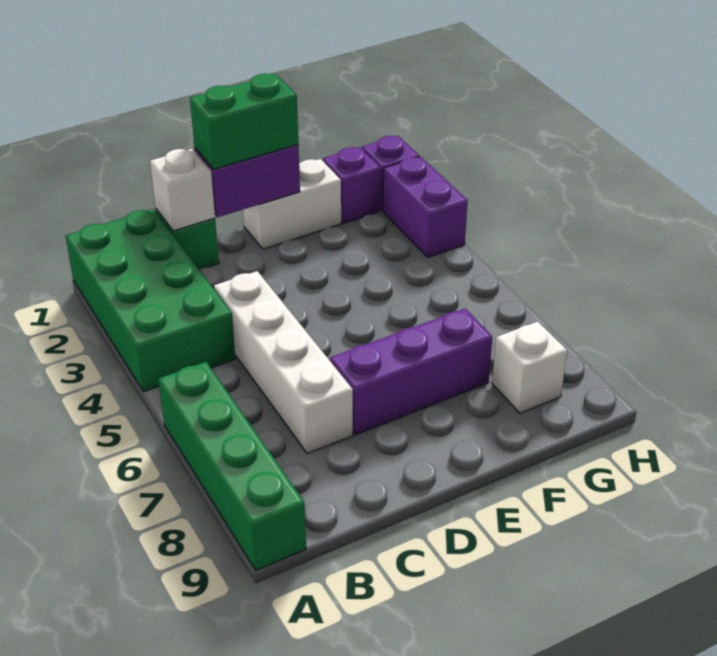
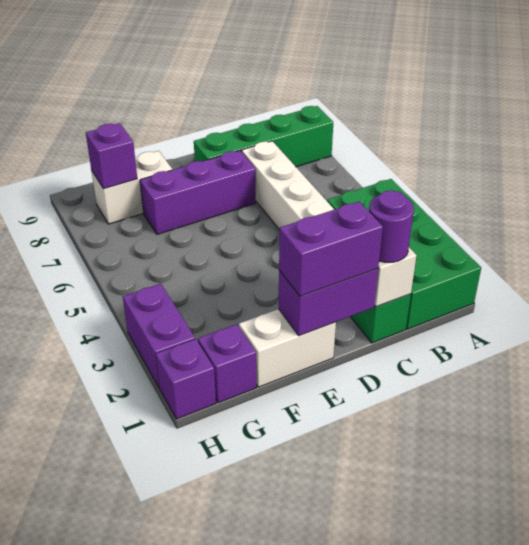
green brick A6:A9 level 1 -> green brick A8:D8 level 1
none -> purple round brick C1 level 3
green brick D1:E1 level 3 -> purple brick D1:E1 level 3
white brick G8 level 1 -> white brick F8:G8 level 1
none -> purple brick G8 level 2

